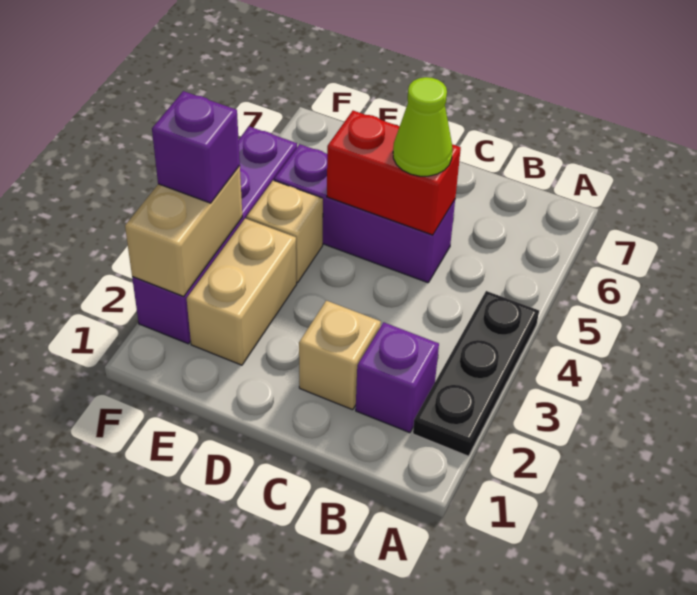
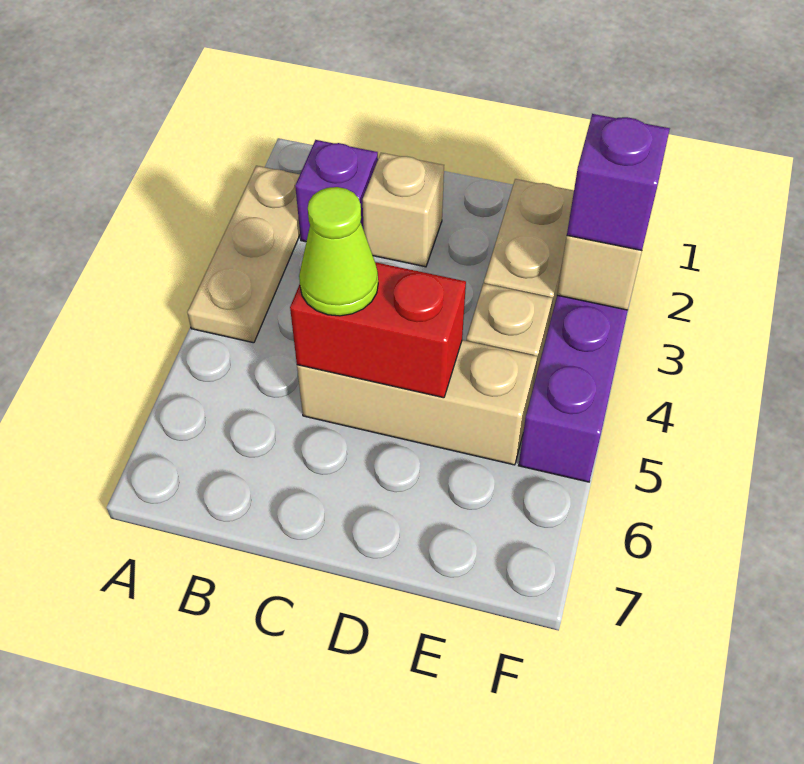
black plate A2:A4 level 1 -> tan plate A2:A4 level 1
purple brick C5:E5 level 1 -> tan brick C5:E5 level 1

